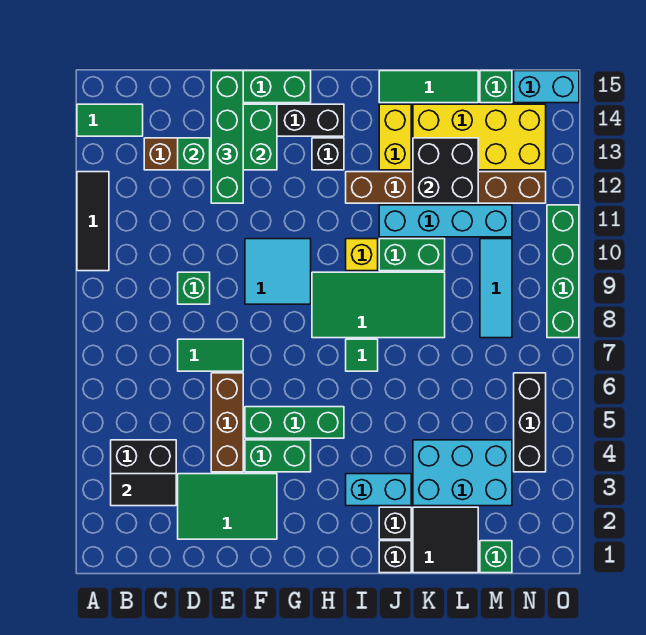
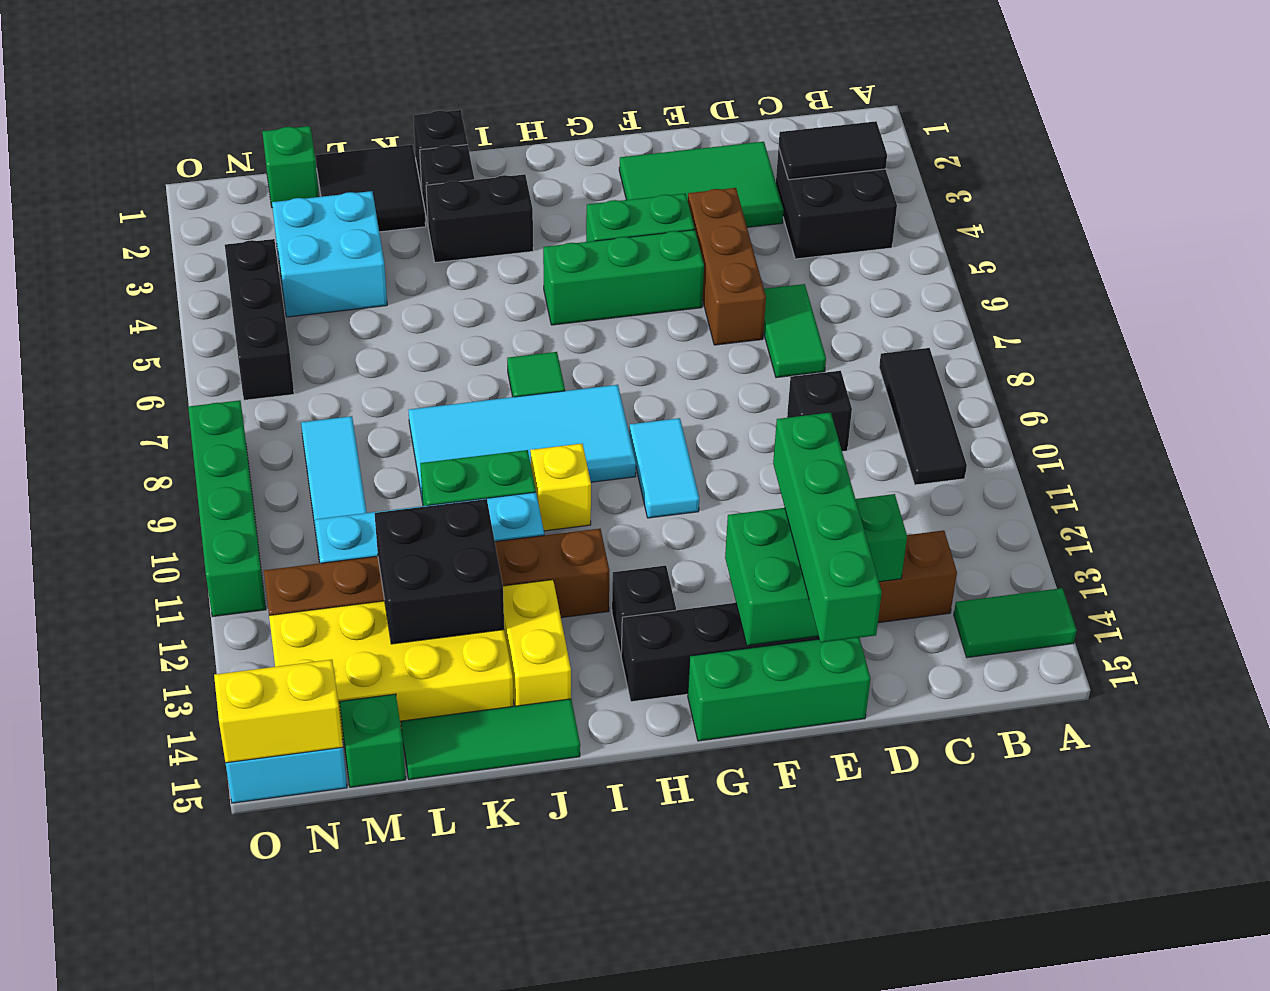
black tile A10:A12 level 1 -> black tile B8:B10 level 1
green tile D7:E7 level 1 -> green tile D6:D7 level 1
green brick D9 level 1 -> black brick D9 level 1
cyan tile F9:G10 level 1 -> cyan tile G9:G10 level 1
green tile H8:K9 level 1 -> cyan tile H8:K9 level 1
cyan brick I3:J3 level 1 -> black brick I3:J3 level 1
cyan brick K3:M4 level 1 -> cyan brick L3:M4 level 1
none -> yellow brick N15:O15 level 2

